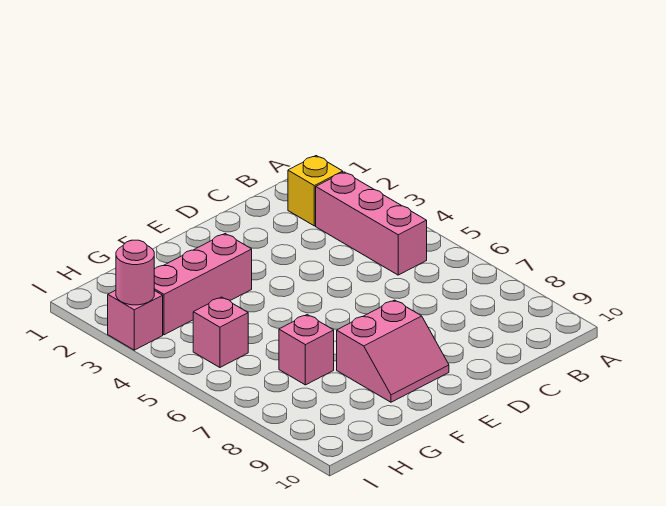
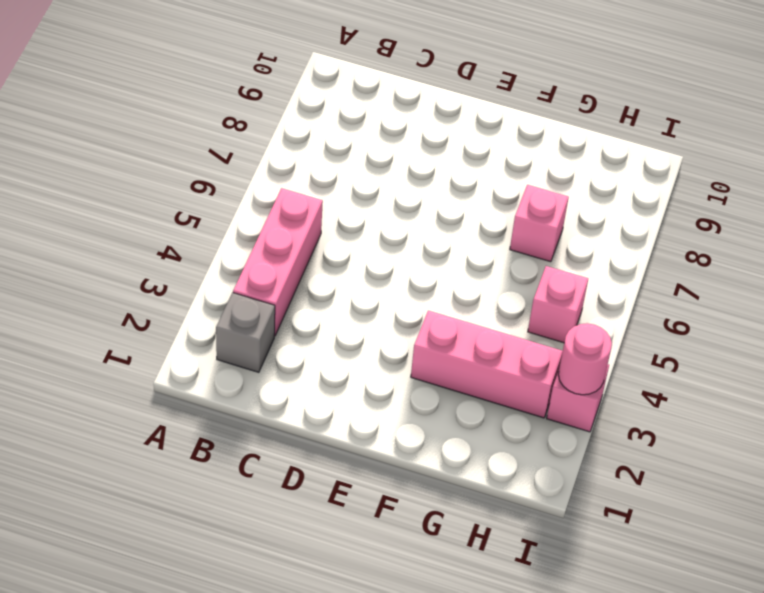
yellow brick B2 level 1 -> grey brick B2 level 1
pink slope E8:F9 level 1 top 8 -> none

